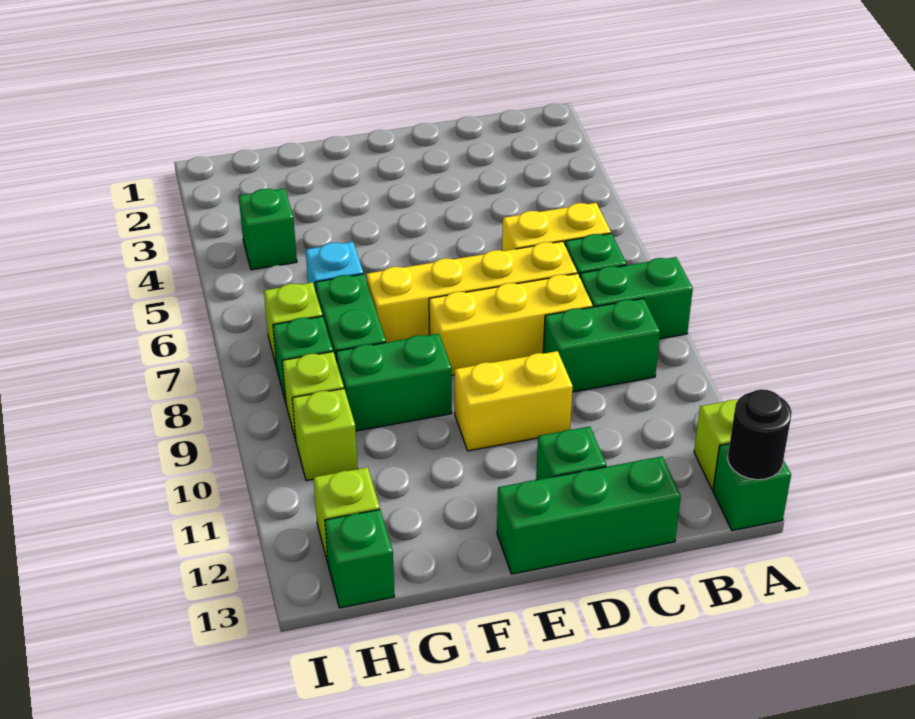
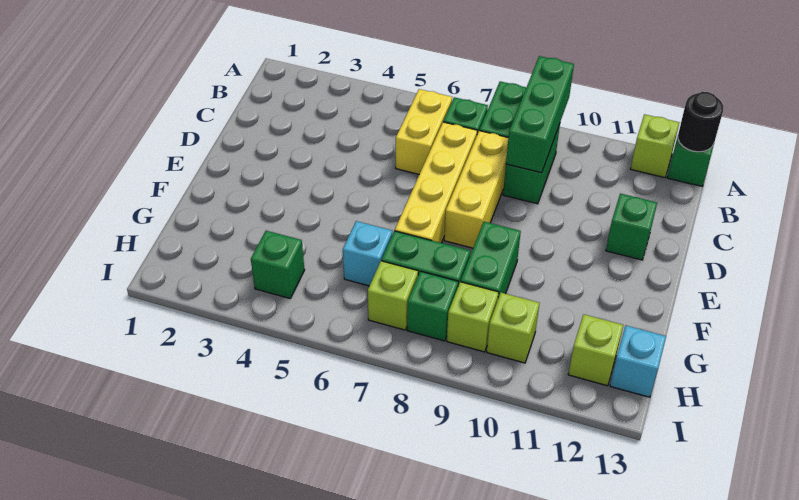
green brick C13:E13 level 1 -> green brick A9:C9 level 2
yellow brick D10:E10 level 1 -> none
green brick H13 level 1 -> cyan brick H13 level 1

